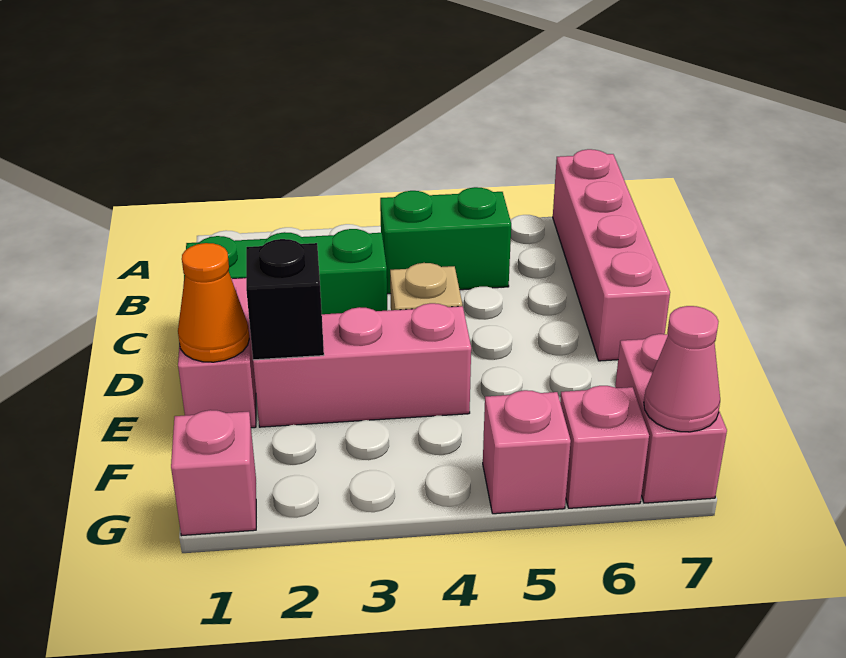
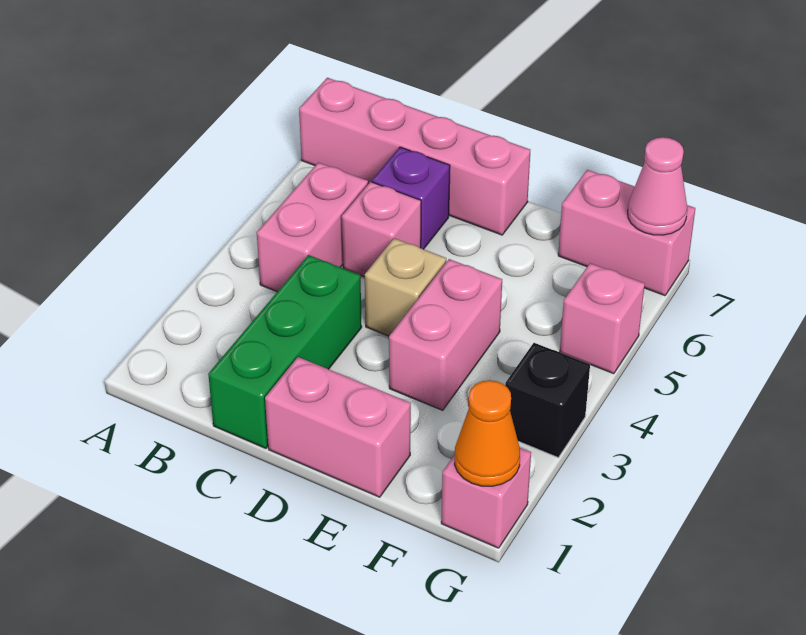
green brick B4:B5 level 1 -> pink brick B4:B5 level 1
none -> purple brick C6 level 1
orange cone E1 level 2 -> orange cone G1 level 2
pink brick E2:E4 level 1 -> pink brick E3:E4 level 1
black brick E2 level 2 -> black brick G3 level 1
pink brick G6 level 1 -> pink brick C5 level 1

